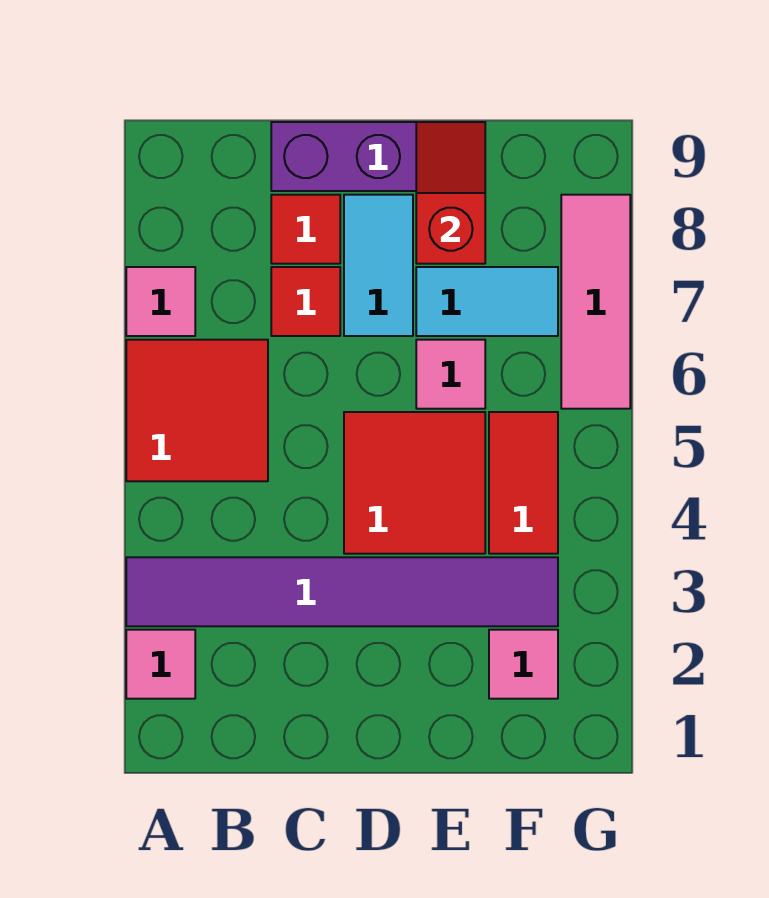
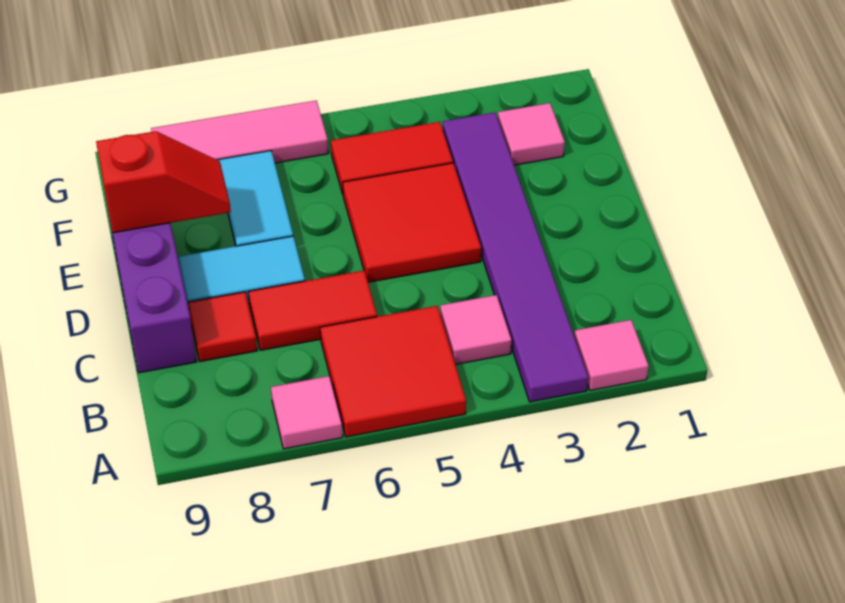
red tile C7 level 1 -> red tile C6:C7 level 1
pink tile E6 level 1 -> pink tile B4 level 1
red slope E8:E9 level 2 top 8 -> red slope E8:E9 level 2 top 9

